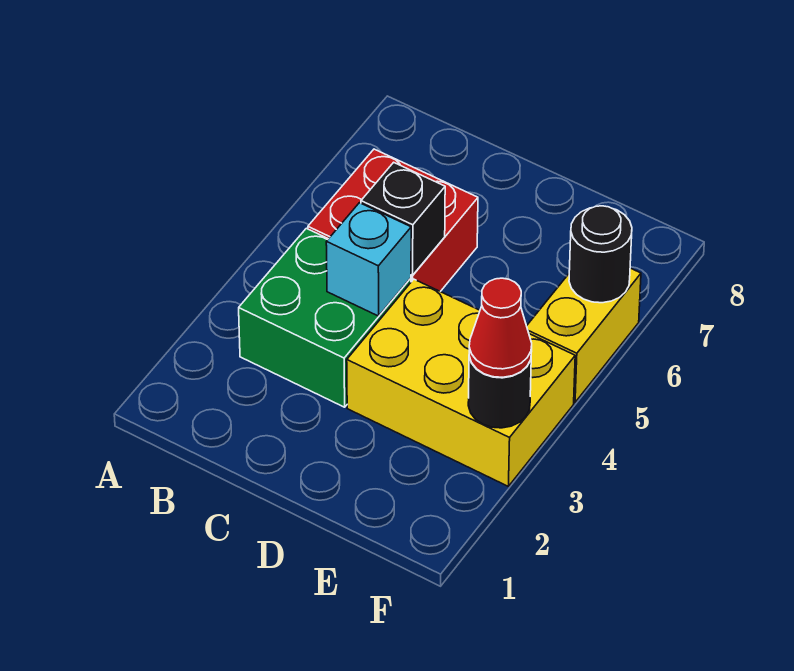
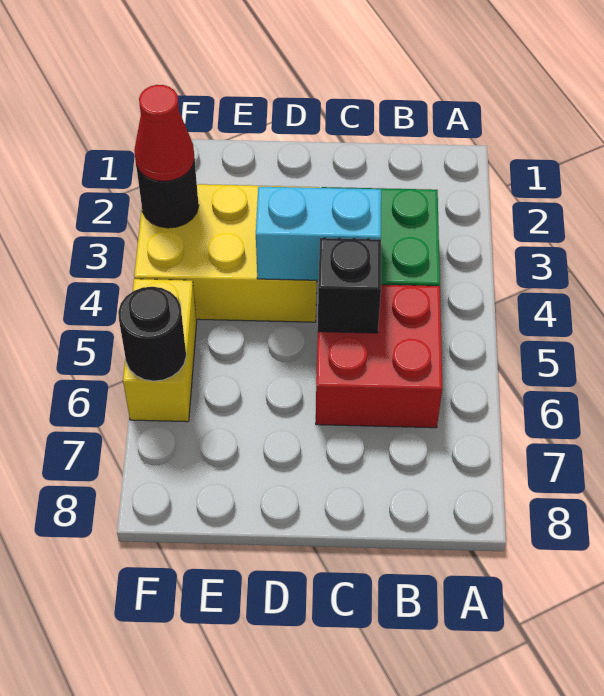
cyan brick C4 level 2 -> cyan brick C4:D4 level 2

